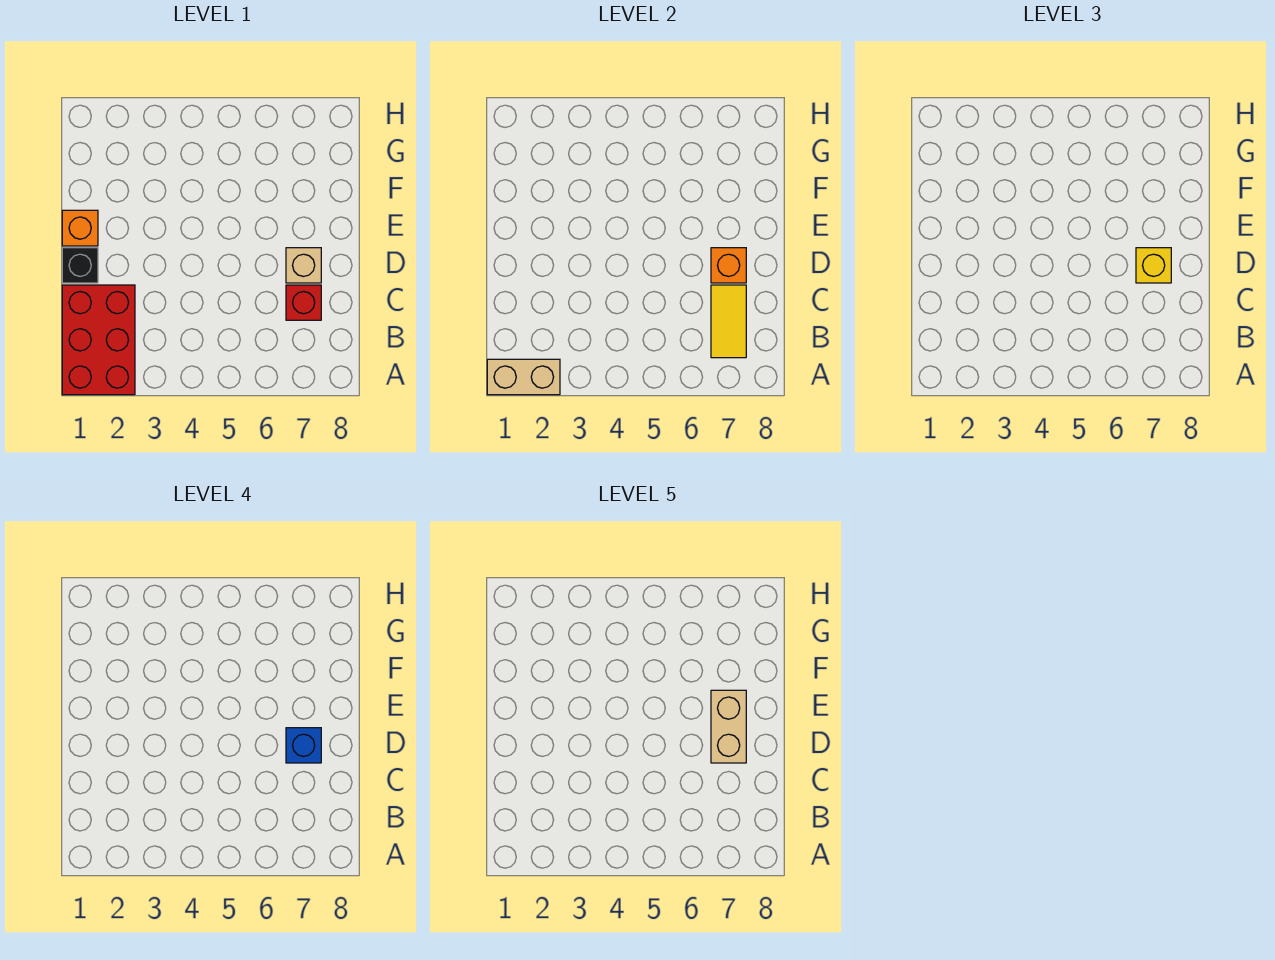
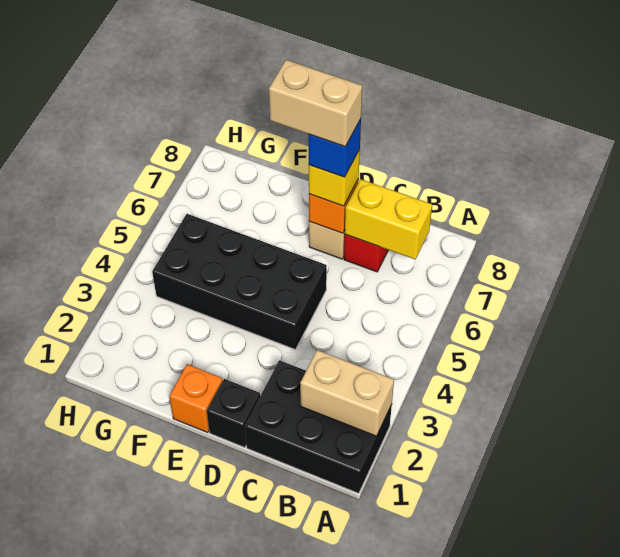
red brick A1:C2 level 1 -> black brick A1:C2 level 1
tan brick A1:A2 level 2 -> tan brick A2:B2 level 2
yellow tile B7:C7 level 2 -> yellow brick B7:C7 level 2
none -> black brick D4:G5 level 1

